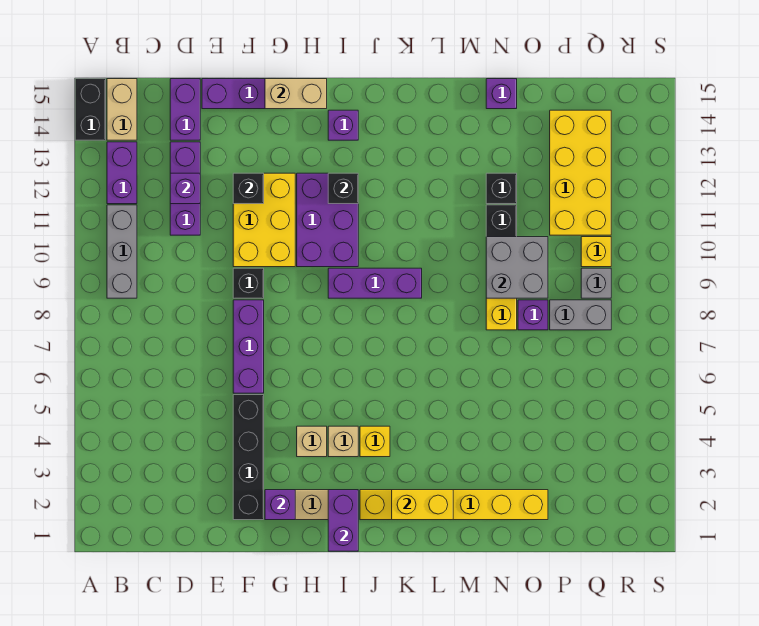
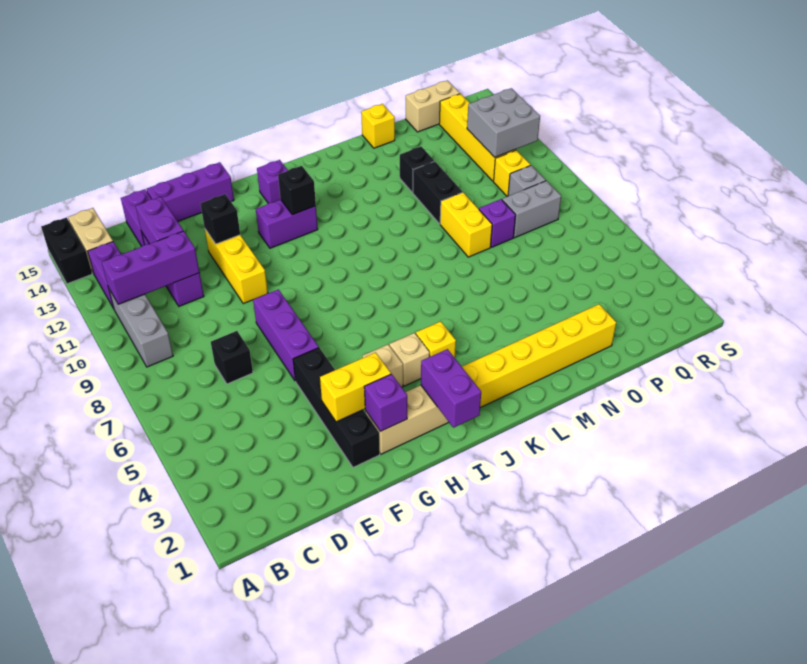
purple brick D12 level 2 -> purple brick D12:D13 level 2
black brick F9 level 1 -> black brick D7 level 1
yellow brick F10:G12 level 1 -> yellow brick F10:F12 level 1
tan brick G15:H15 level 2 -> tan brick P15:Q15 level 1
purple brick H10:I12 level 1 -> purple brick H12:I12 level 1
purple brick I9:K9 level 1 -> purple brick B11:D11 level 2
yellow brick K2:L2 level 2 -> yellow brick F3:G3 level 2
grey brick N9:O10 level 2 -> grey brick Q11:R12 level 2
purple brick N15 level 1 -> yellow brick N15 level 1
yellow brick P11:Q14 level 1 -> yellow brick Q11:Q14 level 1

